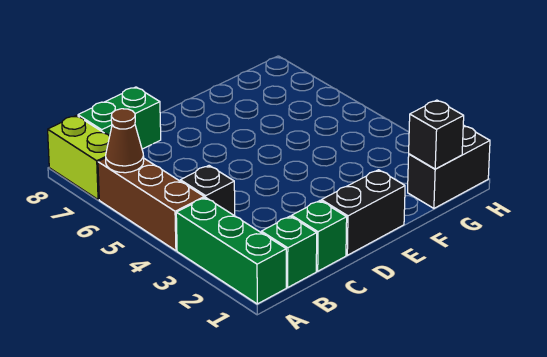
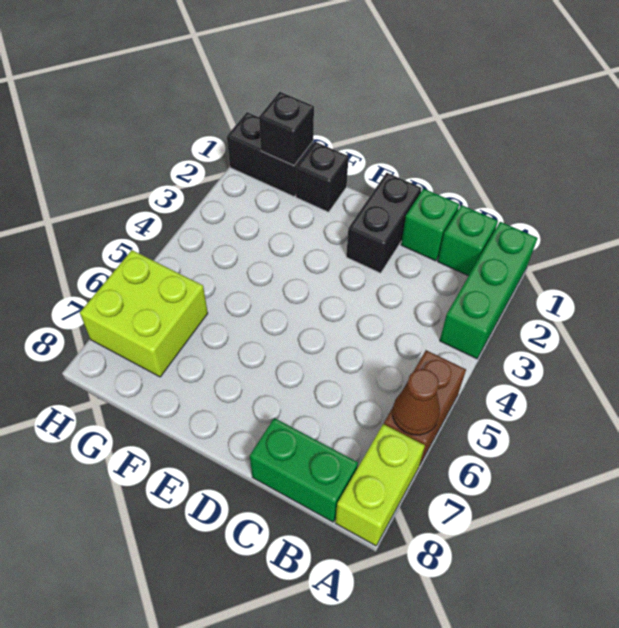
brown brick A4:A6 level 1 -> brown brick A5:A6 level 1
black brick B4 level 1 -> black brick F1 level 1
black brick D1:E1 level 1 -> black brick D1:D2 level 1
none -> lime brick G6:H7 level 1

